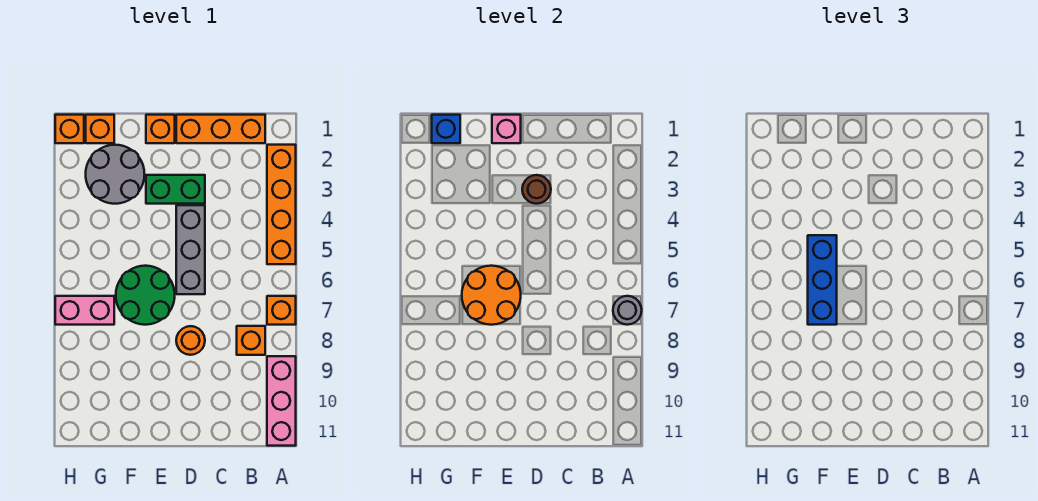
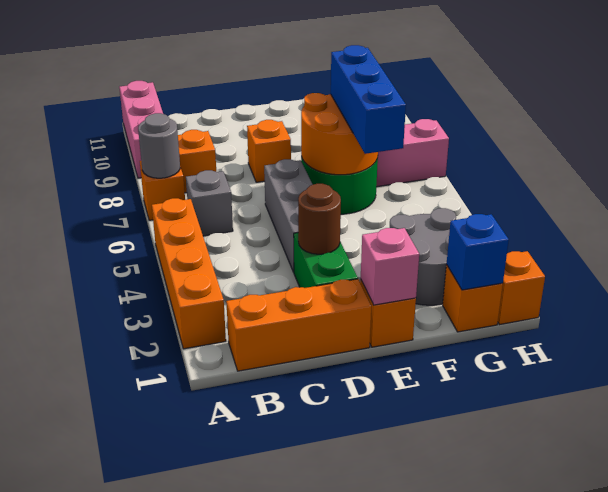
none -> grey brick B6 level 1
green brick D3:E3 level 1 -> green brick D2:D3 level 1
orange round brick D8 level 1 -> orange brick D8 level 1

